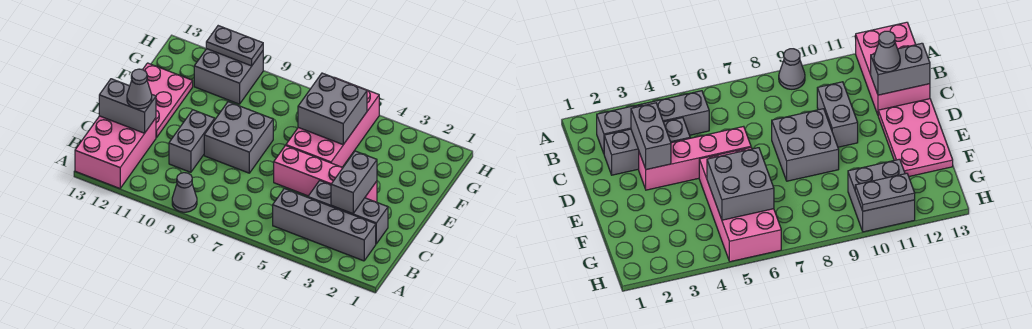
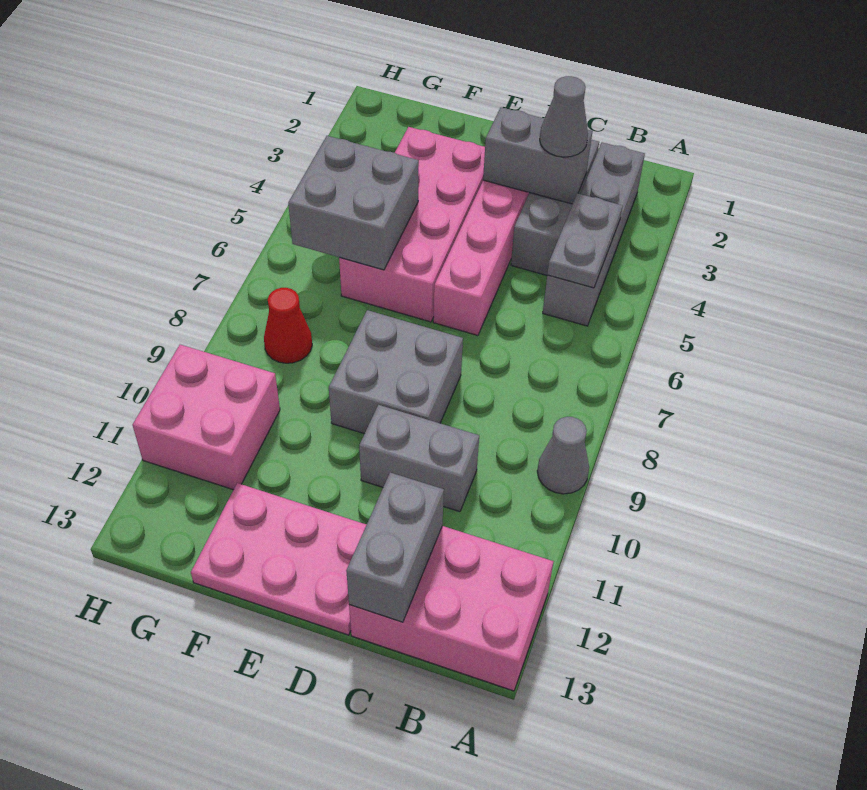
grey cone C12 level 3 -> grey cone C3 level 3
pink brick E5:H6 level 1 -> pink brick E3:F6 level 1
none -> red cone G8 level 1
grey brick G10:H11 level 1 -> pink brick G10:H11 level 1
grey plate H10:H11 level 2 -> grey plate B4:B5 level 2

